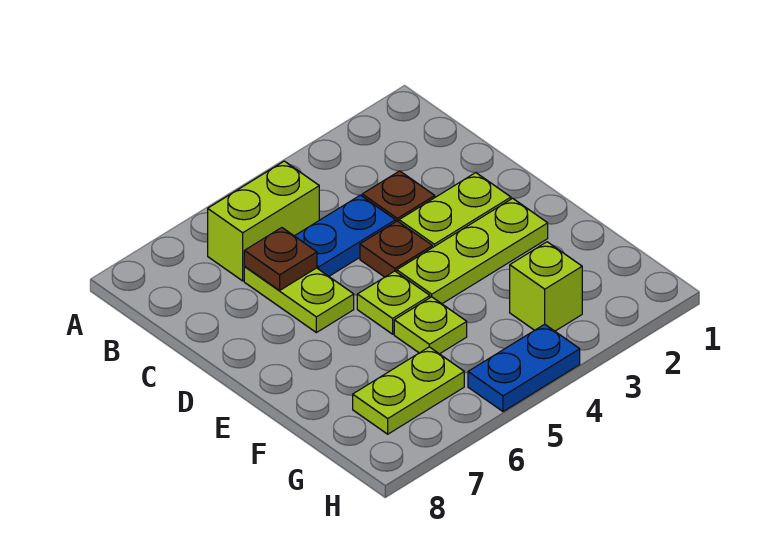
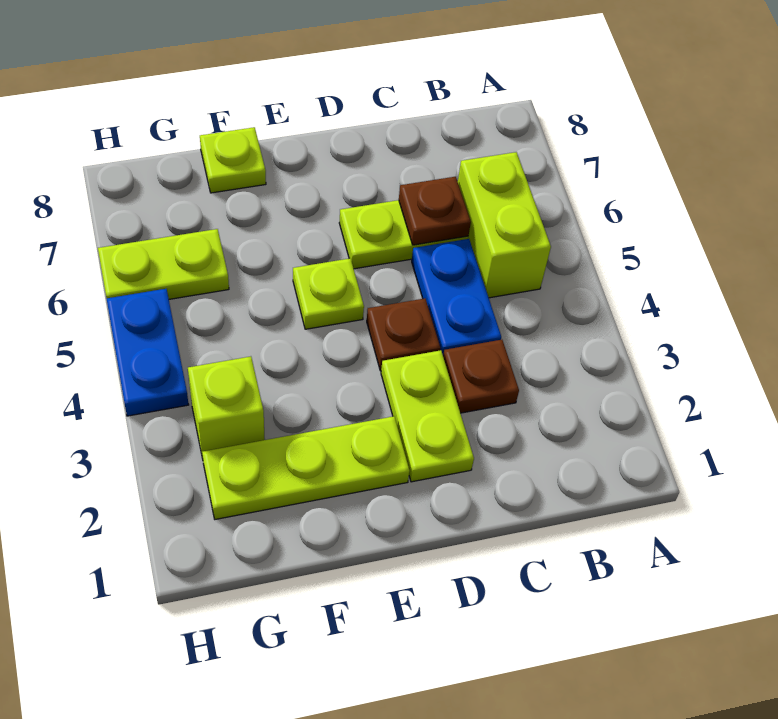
lime plate E2:E4 level 1 -> lime plate E2:G2 level 1
lime plate F5 level 1 -> lime plate F8 level 1
lime plate G6:G7 level 1 -> lime plate G6:H6 level 1

